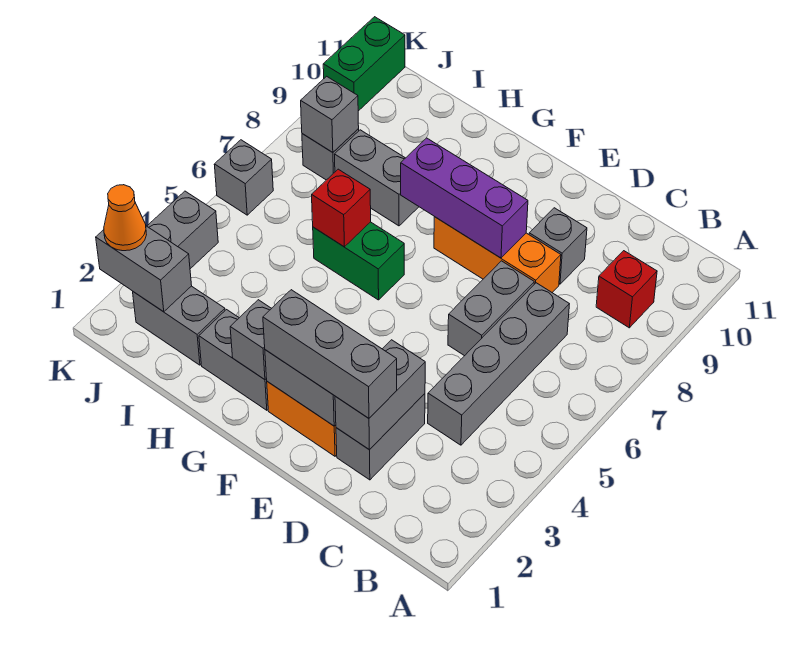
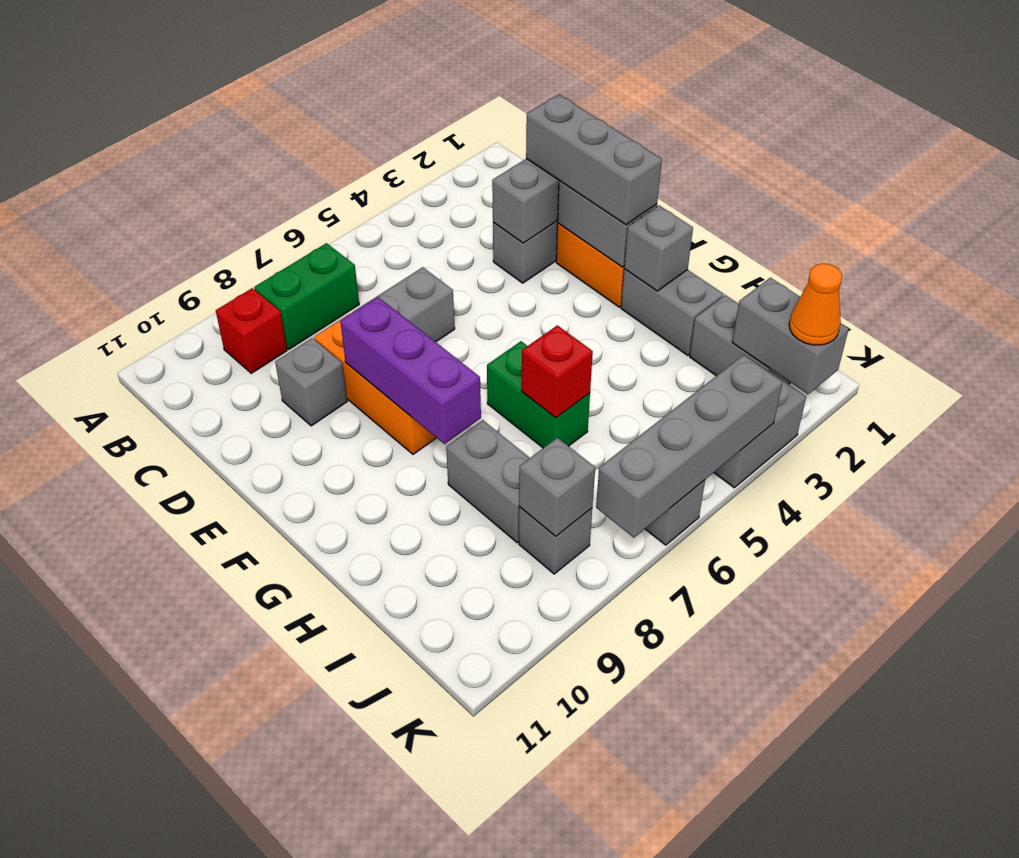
grey brick C4:C7 level 1 -> grey brick K4:K7 level 2
green brick K10:K11 level 1 -> green brick B7:B8 level 1

